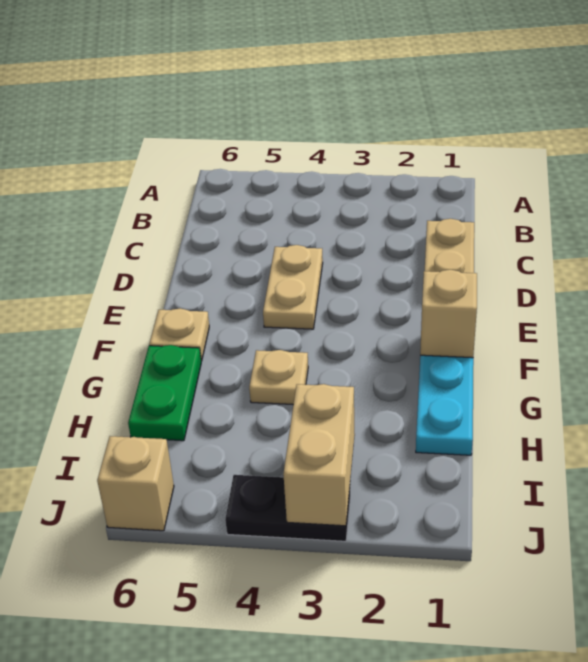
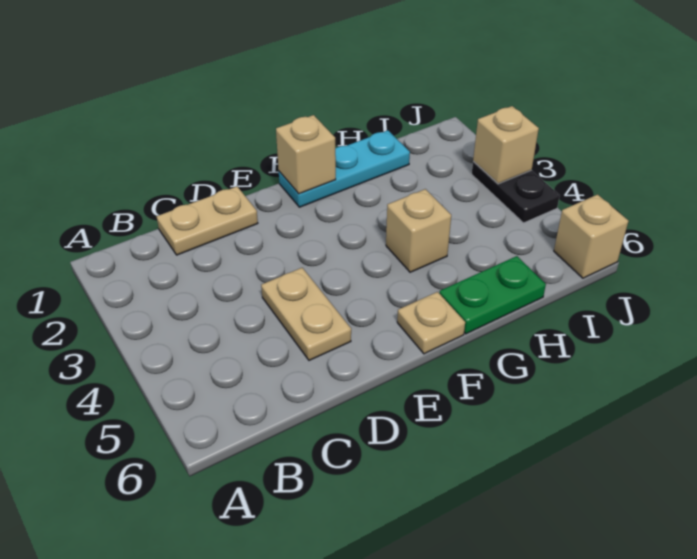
tan plate D4:E4 level 1 -> tan plate D4:D5 level 1
tan plate G4 level 1 -> tan brick G4 level 1
tan brick I3:J3 level 2 -> tan brick J3 level 2

